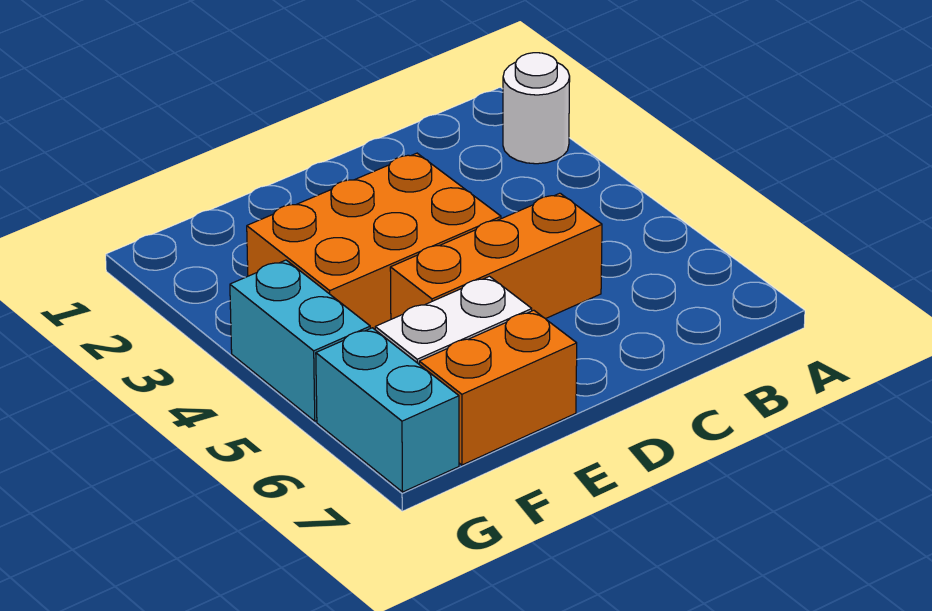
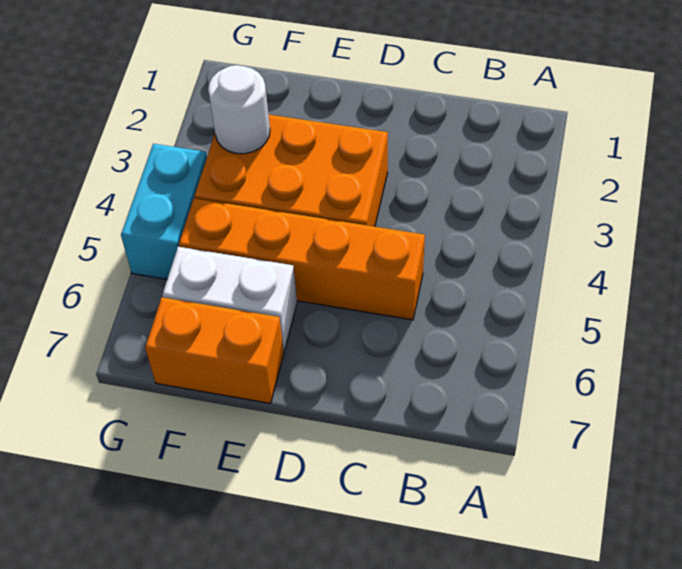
white round brick A2 level 1 -> white round brick F3 level 2
orange brick C5:E5 level 1 -> orange brick C5:F5 level 1
cyan brick G6:G7 level 1 -> none

